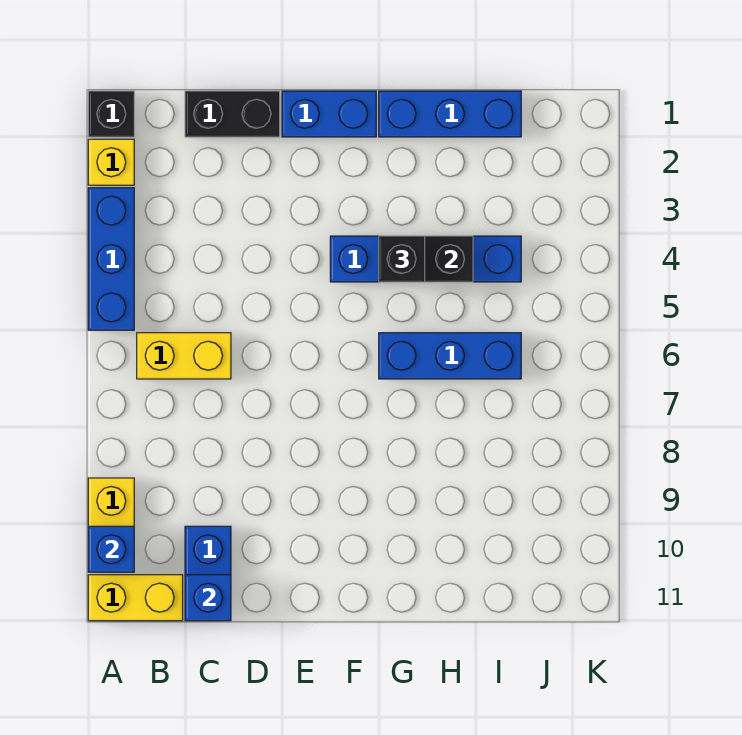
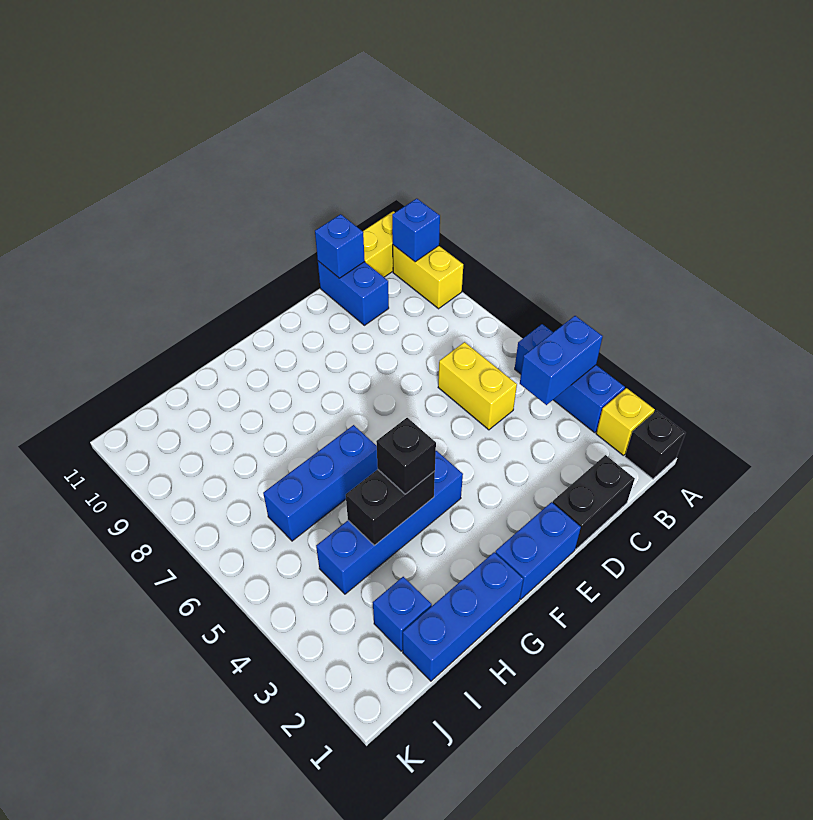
none -> blue brick A4:B4 level 2
yellow brick B6:C6 level 1 -> yellow brick C5:C6 level 1
none -> blue brick I2 level 1

